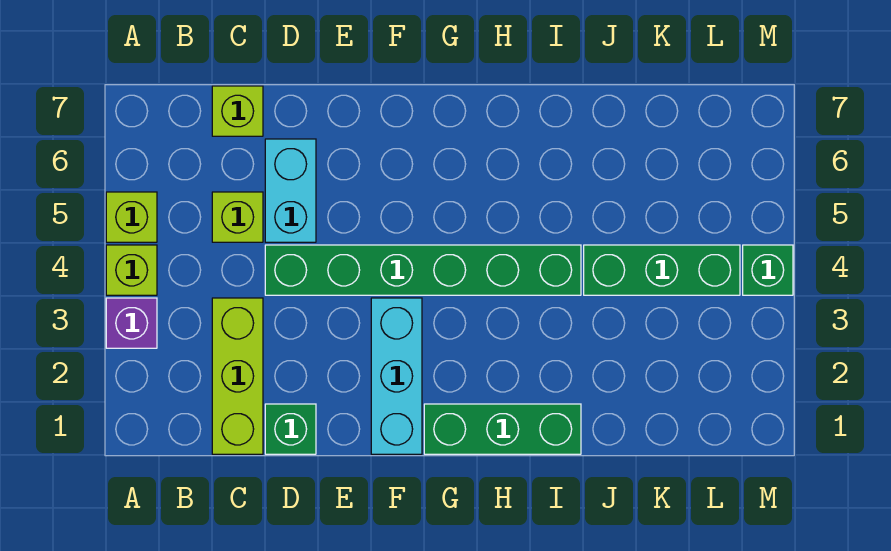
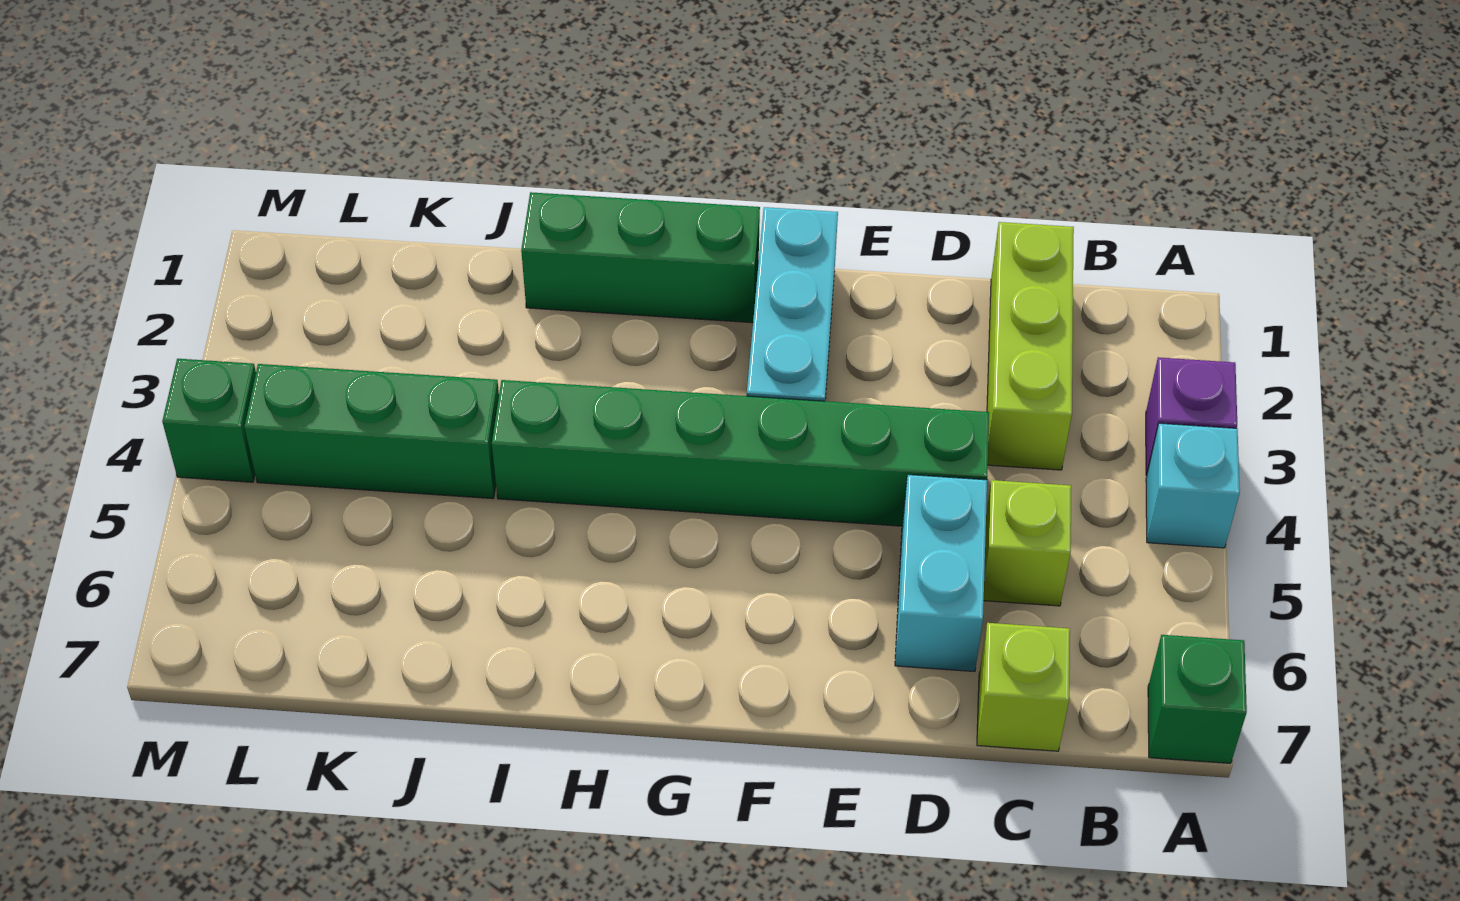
lime brick A4 level 1 -> cyan brick A4 level 1
lime brick A5 level 1 -> none
green brick D1 level 1 -> green brick A7 level 1

